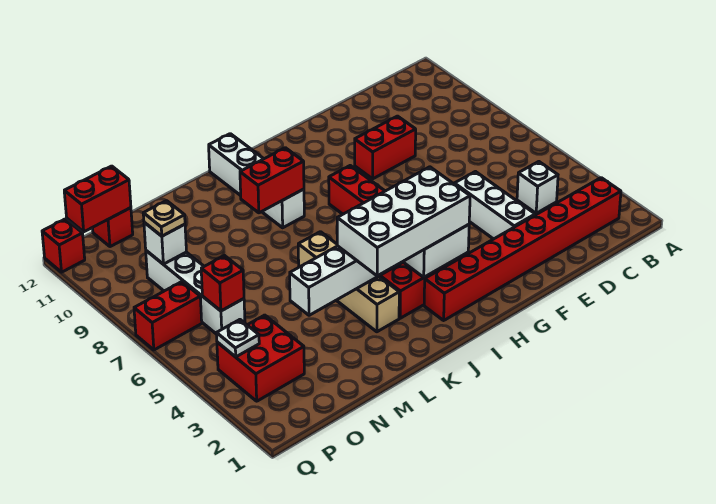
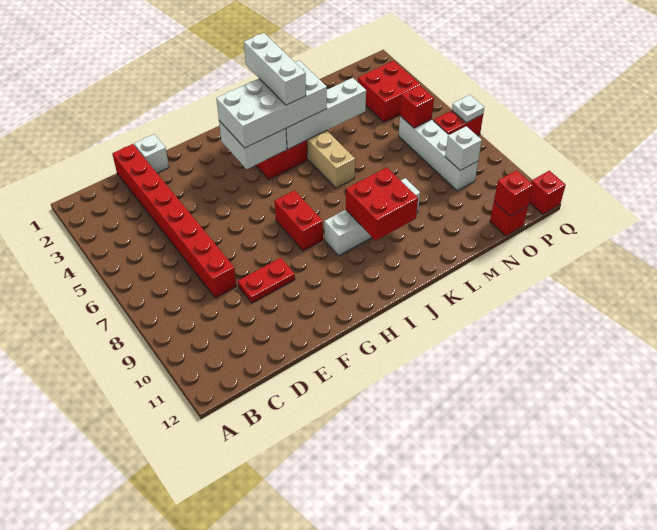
red brick B2:I2 level 1 -> red brick D1:D8 level 1
white brick C4 level 1 -> white brick E1 level 1
white brick E3:E5 level 1 -> white brick J2:J4 level 4
red brick E9:F9 level 1 -> red plate E9:F9 level 1
white brick J9:J12 level 1 -> white brick I9:L9 level 1
red brick J9:K9 level 2 -> red brick J9:K10 level 2
tan plate O9 level 3 -> none
red brick O12:P12 level 2 -> red brick O12 level 2
white plate P4 level 2 -> white plate Q7 level 2

